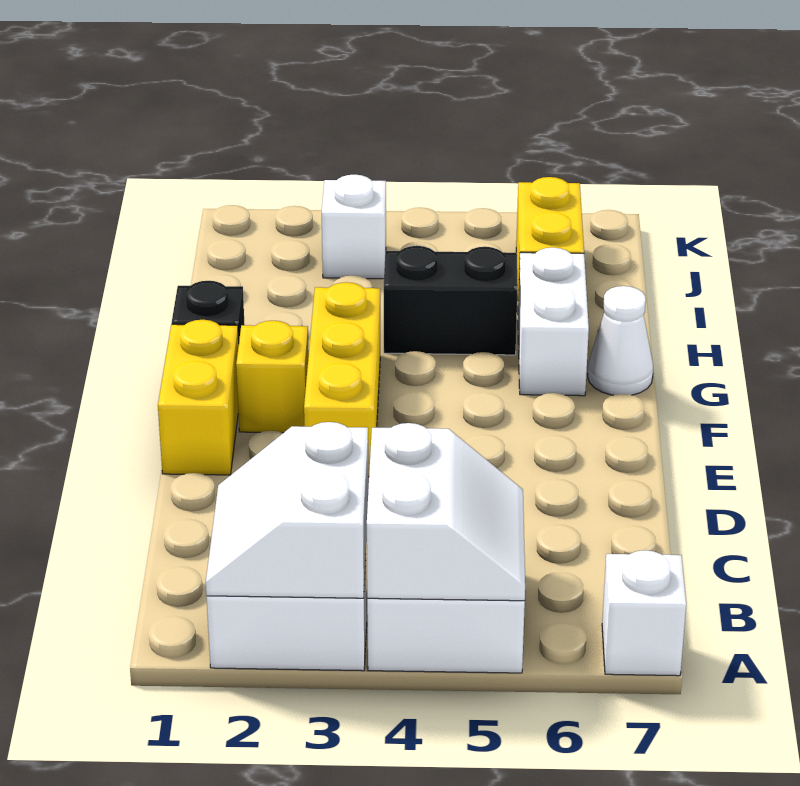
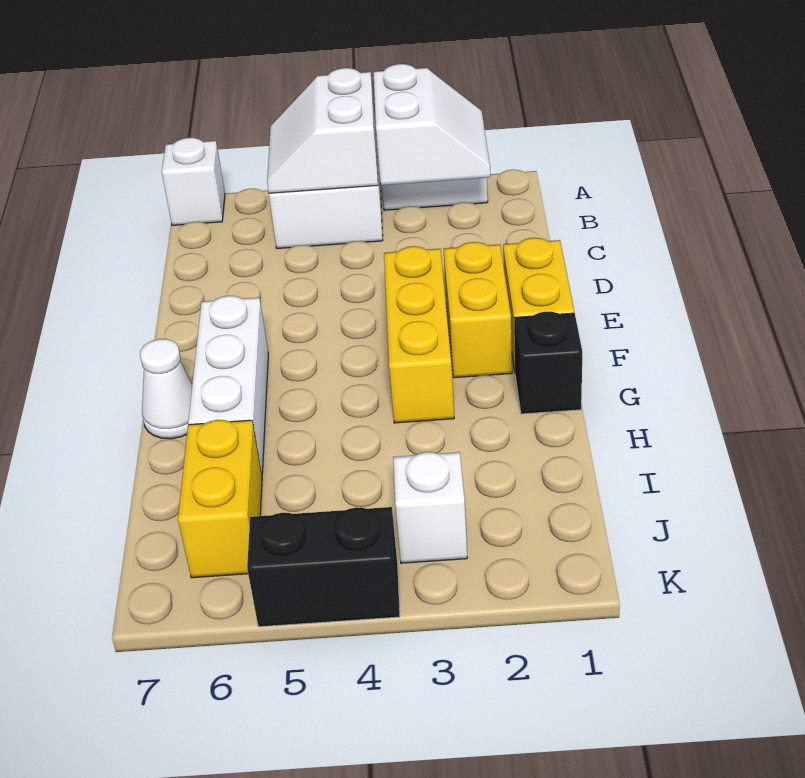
yellow brick F2 level 1 -> yellow brick E2:F2 level 1
white brick G6:H6 level 1 -> white brick F6:H6 level 1
black brick H4:H5 level 1 -> black brick K4:K5 level 1

